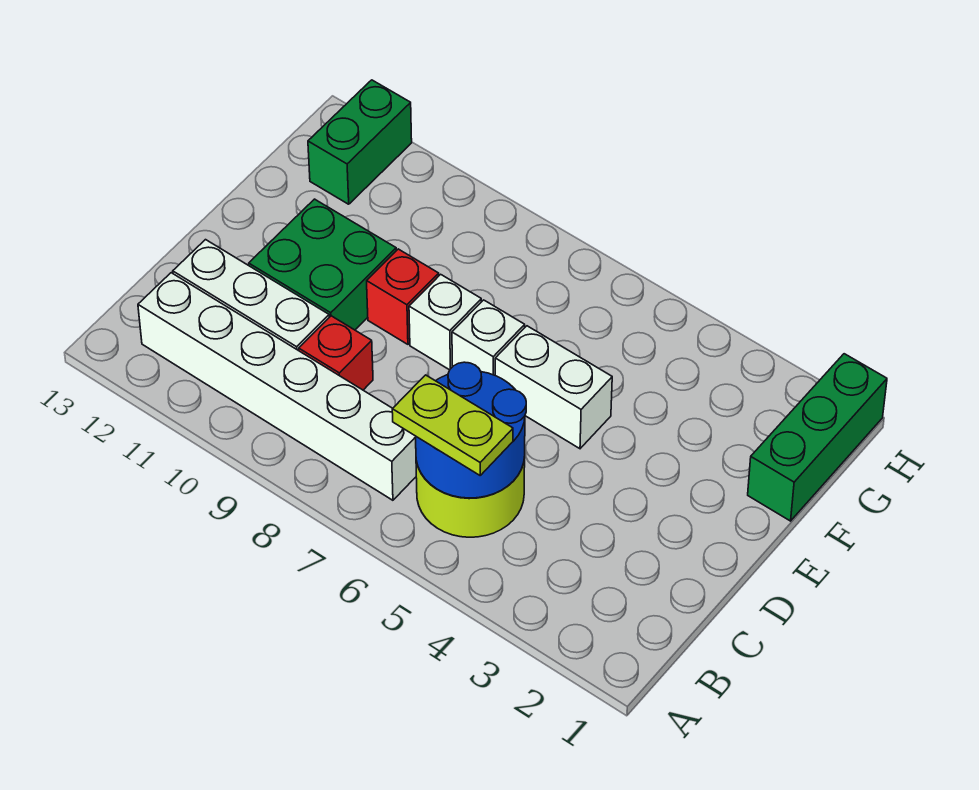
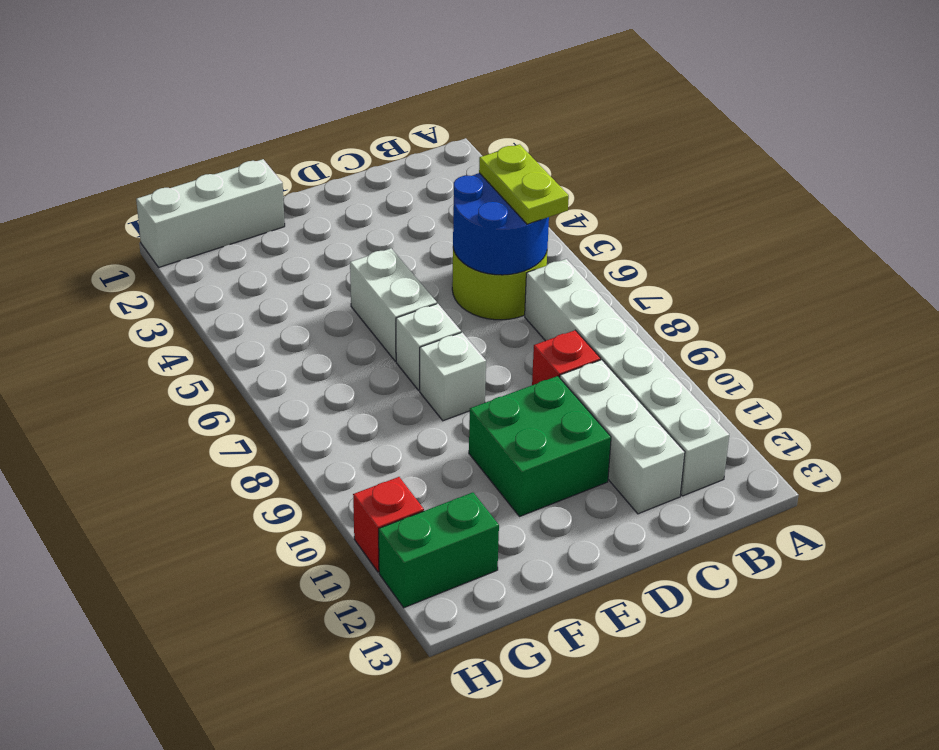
red brick E9 level 1 -> red brick H11 level 1
green brick F1:H1 level 1 -> white brick F1:H1 level 1

